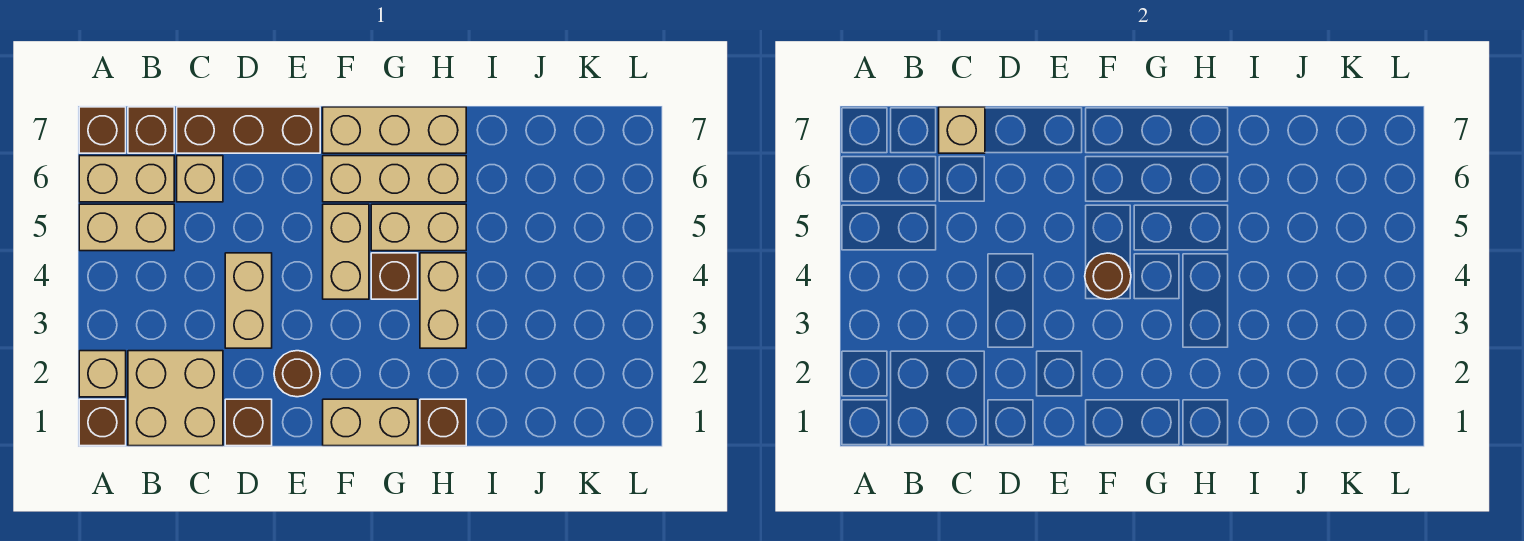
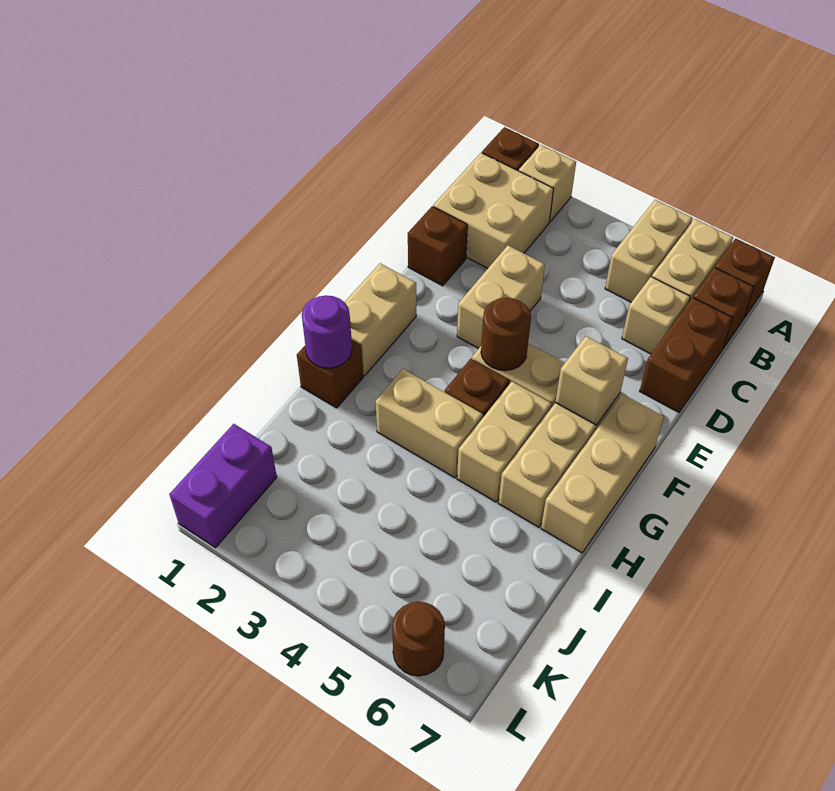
brown brick C7:E7 level 1 -> brown brick C7:D7 level 1
tan brick C7 level 2 -> tan brick F6 level 2
tan brick D3:D4 level 1 -> tan brick D3:E3 level 1
brown round brick E2 level 1 -> brown round brick L6 level 1
none -> purple round brick H1 level 2
none -> purple brick K1:L1 level 1

